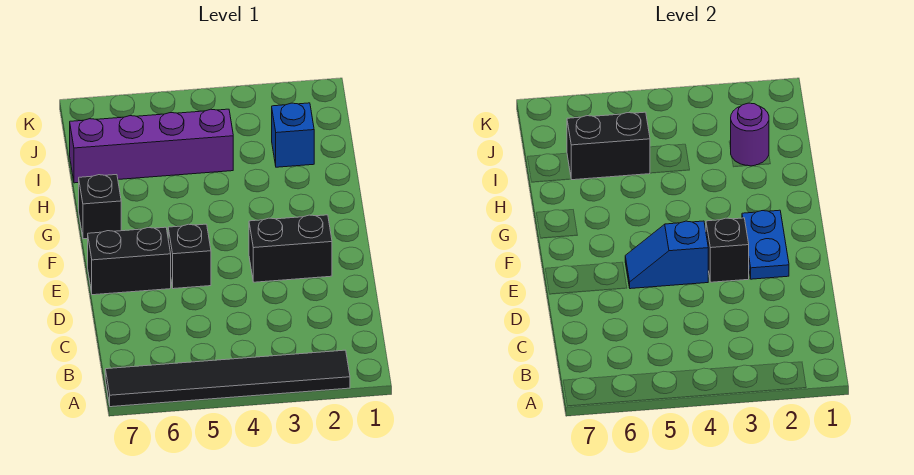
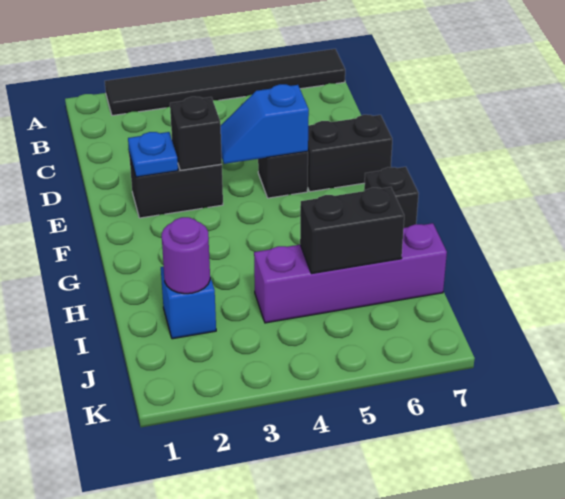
blue plate E2:F2 level 2 -> blue plate E2 level 2
blue slope E4:E5 level 2 top 4 -> blue slope E4:E5 level 2 top 5

